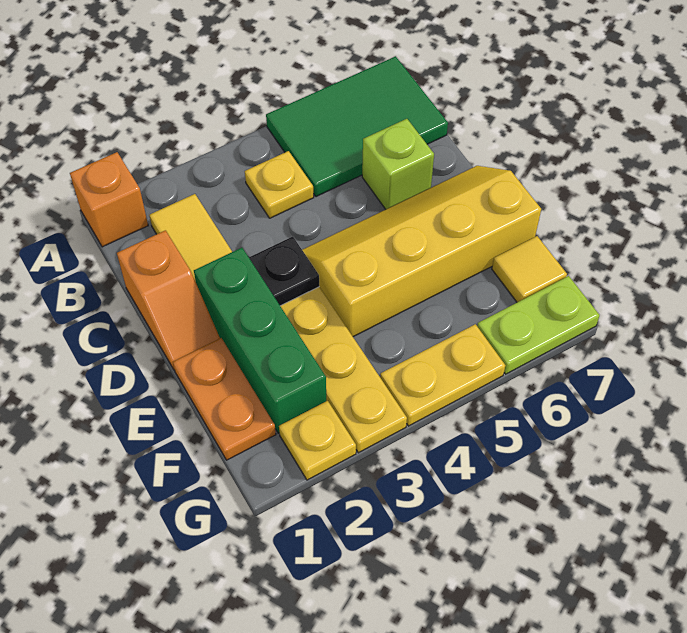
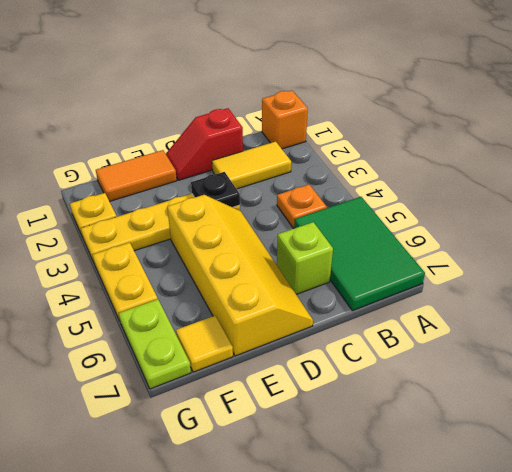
yellow plate B4 level 1 -> orange plate B4 level 1
orange slope C1:D1 level 1 top C -> red slope C1:D1 level 1 top C
green brick D2:F2 level 1 -> none
orange plate E1:F1 level 1 -> orange tile E1:F1 level 1

